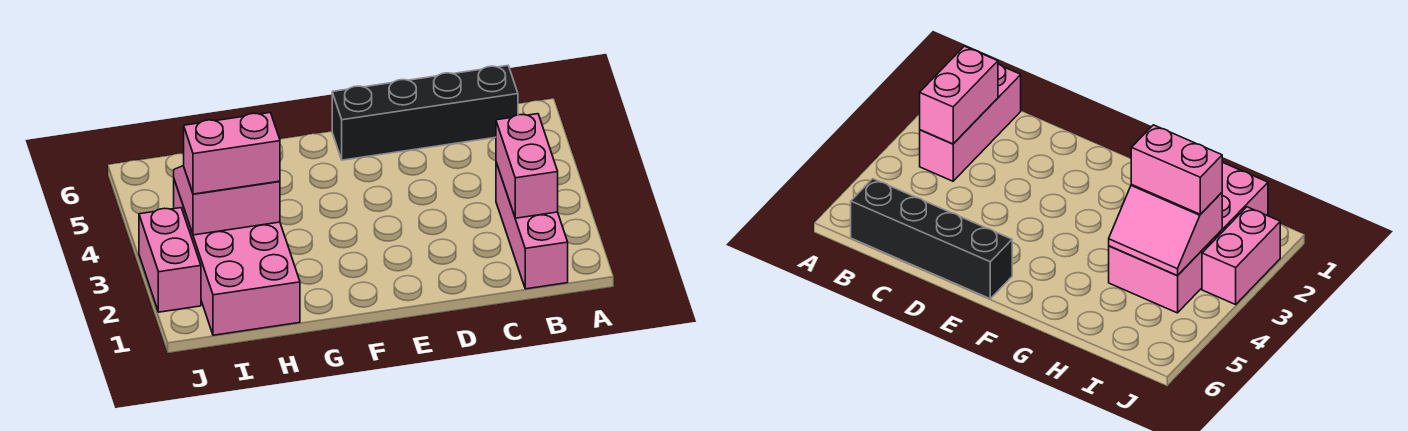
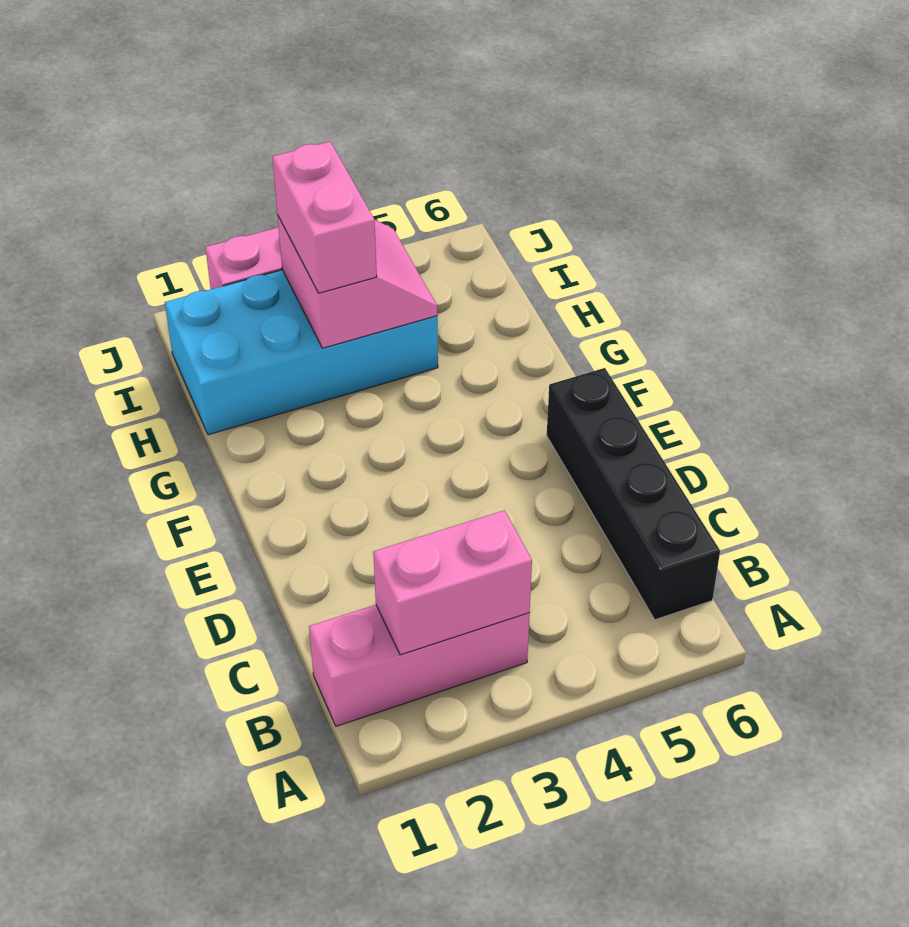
pink brick H1:I4 level 1 -> cyan brick H1:I4 level 1

